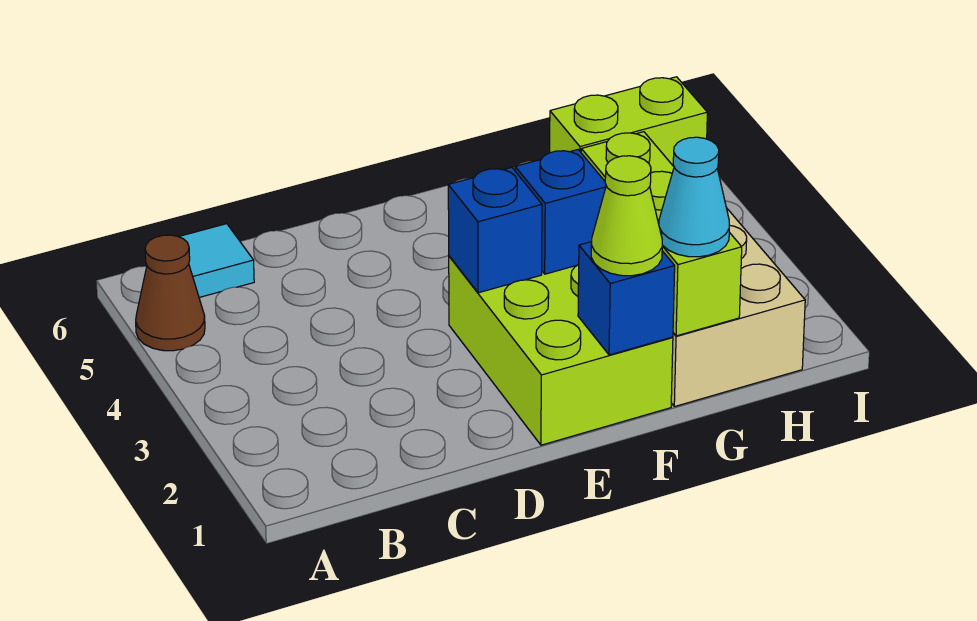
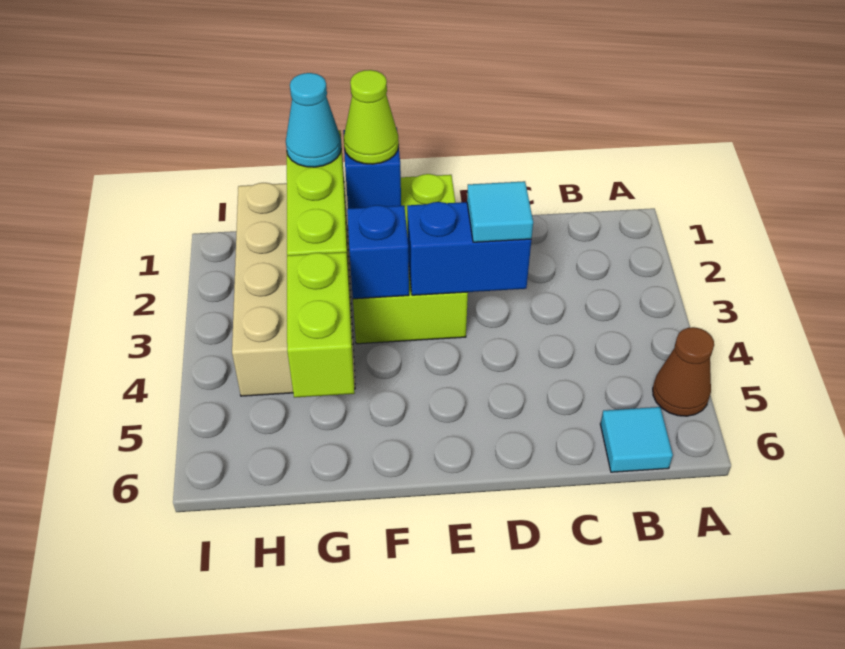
none -> cyan tile D3 level 3
blue brick E3 level 2 -> blue brick D3:E3 level 2
lime brick G4:H4 level 2 -> lime brick G4:G5 level 2

